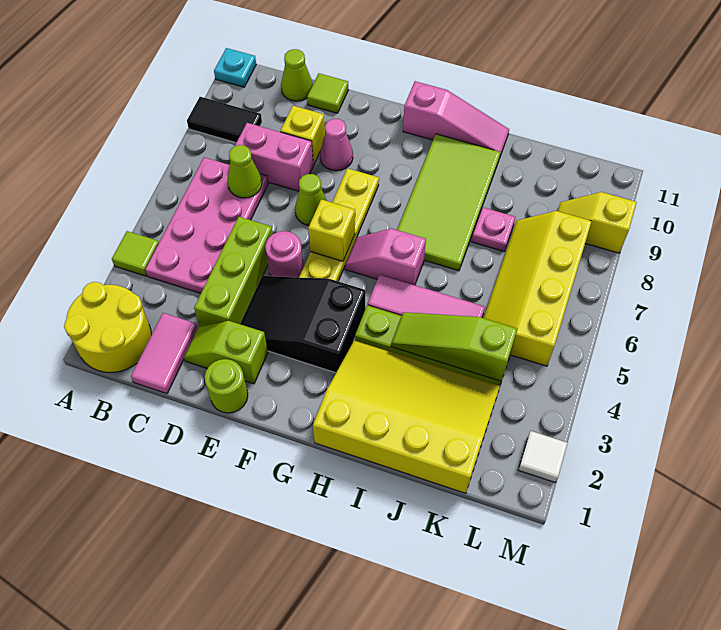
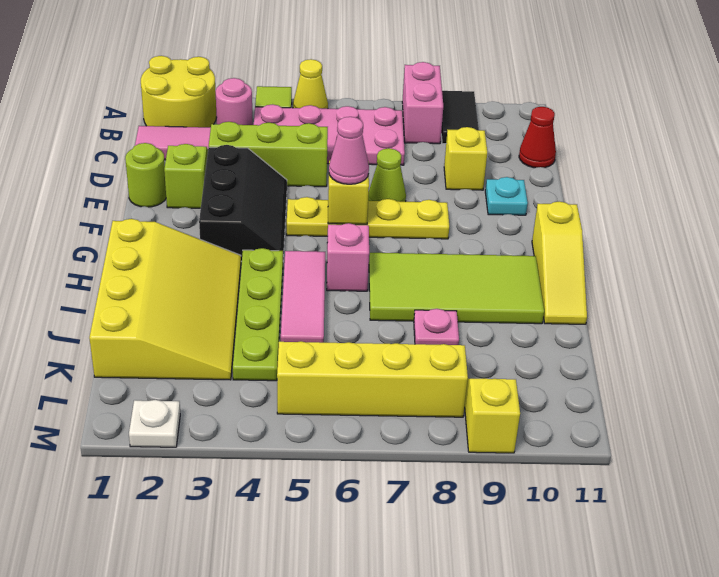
none -> yellow cone A5 level 1
cyan plate A11 level 1 -> cyan plate E10 level 1
lime cone C7 level 2 -> none
pink brick C8:D8 level 1 -> pink brick A8:B8 level 1
lime cone C11 level 1 -> red cone C11 level 1
lime tile D11 level 1 -> none
black slope E3:G4 level 1 top G -> black slope E3:G4 level 1 top 3
pink round brick E5 level 1 -> pink round brick B3 level 1
pink cone E9 level 1 -> pink cone F6 level 3
pink slope G11:I11 level 1 top G -> yellow slope G11:I11 level 1 top G
lime slope I4:K4 level 2 top K -> none
white tile M2 level 1 -> white plate M2 level 1

